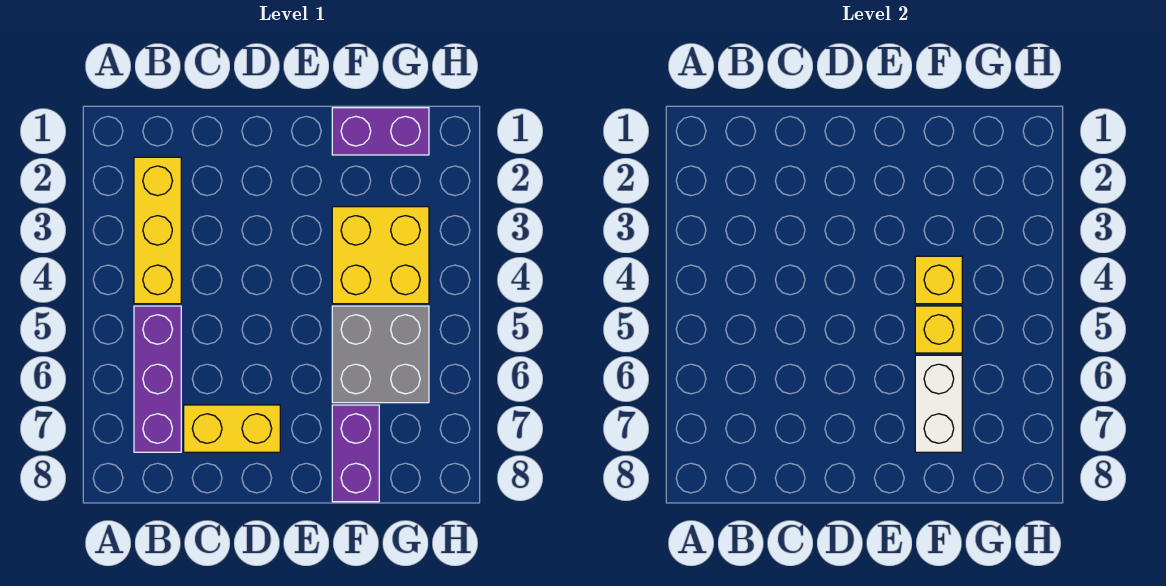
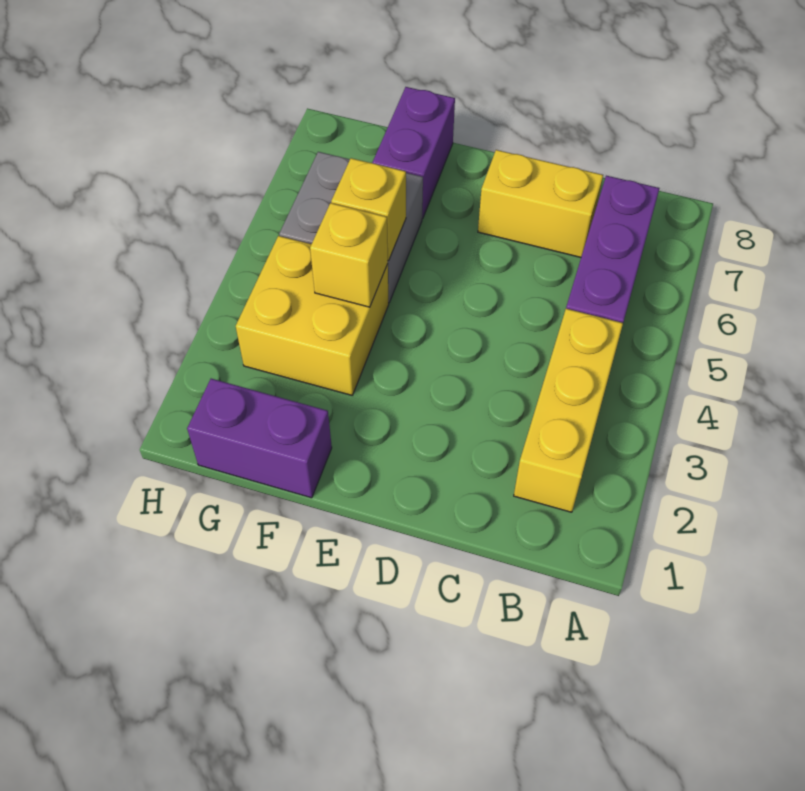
white brick F6:F7 level 2 -> none

